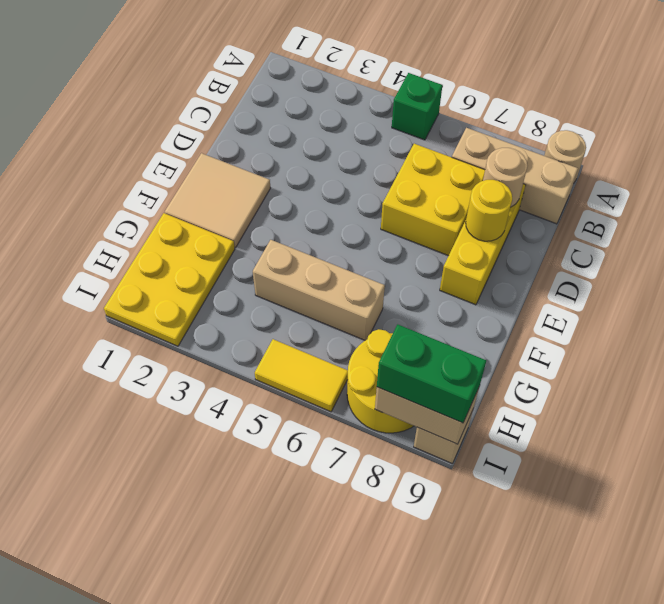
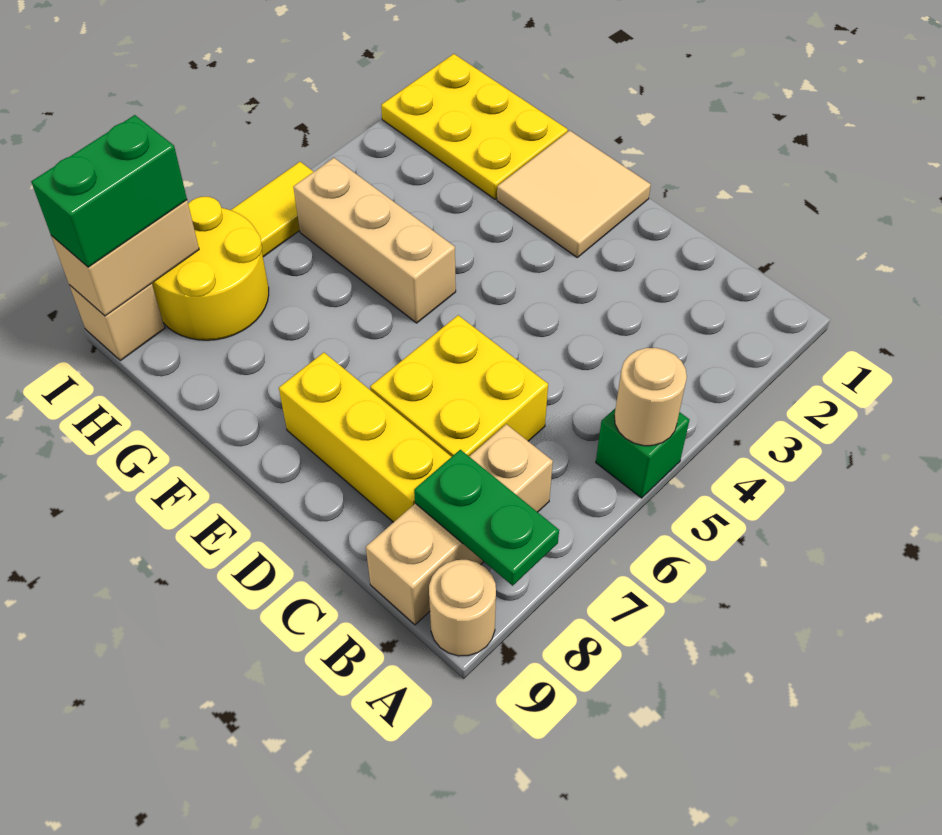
none -> green plate A8:B8 level 2
tan round brick C8 level 2 -> tan round brick A5 level 2
yellow round brick D8 level 2 -> none
tan brick G4:G6 level 1 -> tan brick F5:H5 level 1

